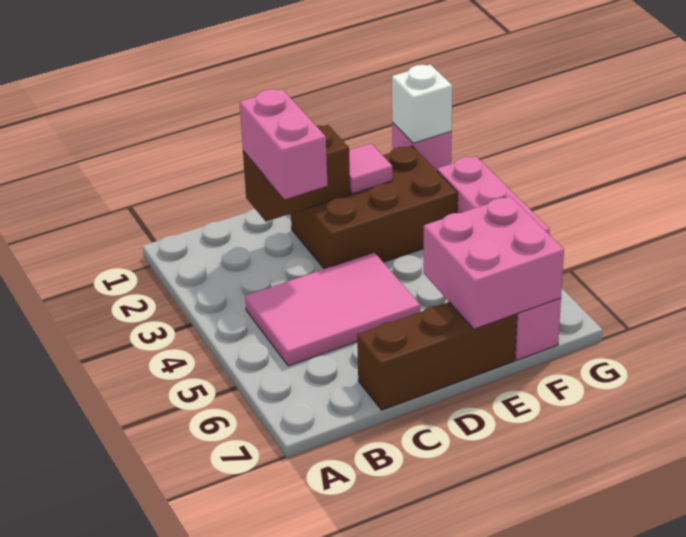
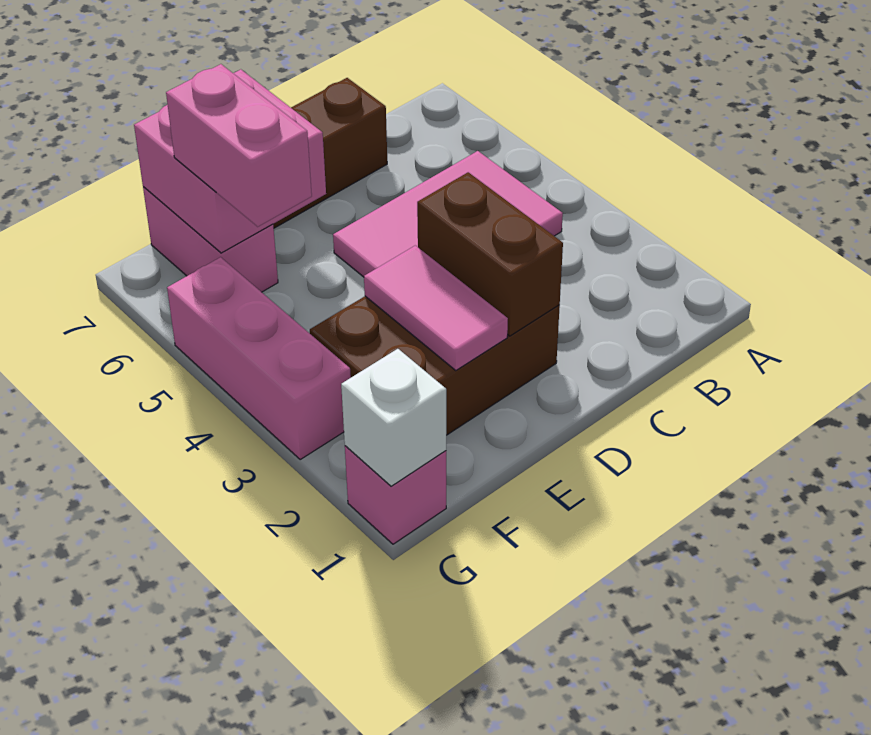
brown brick C2:D2 level 2 -> brown brick D2:D3 level 2
pink brick C2:C3 level 3 -> pink brick F5:F6 level 3
pink tile E2 level 2 -> pink tile E2:E3 level 2

